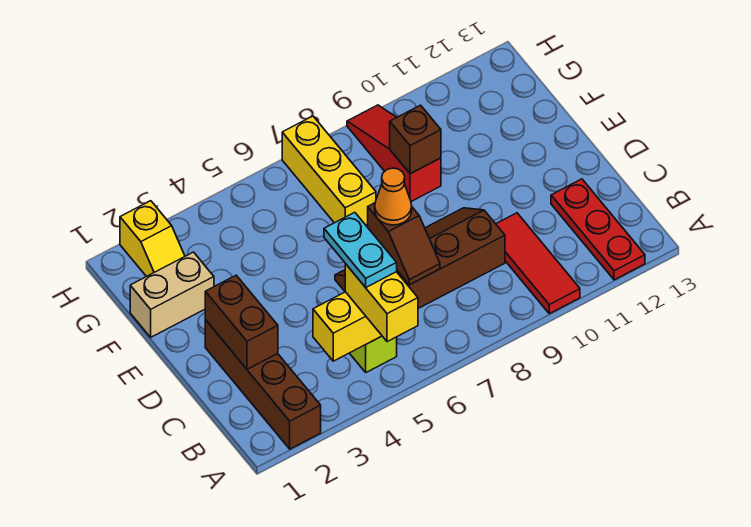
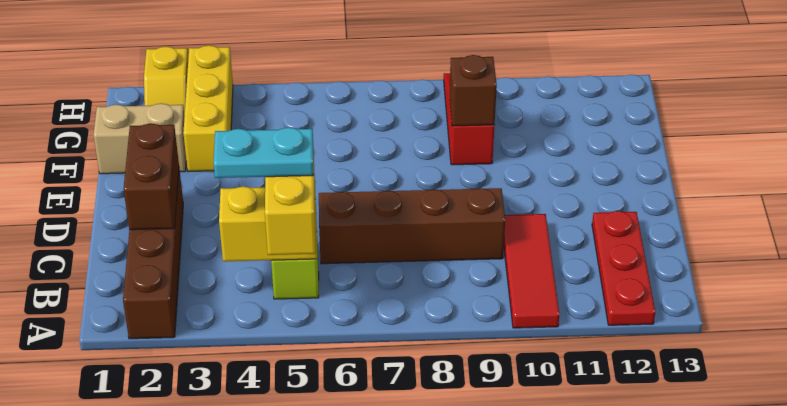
cyan plate B5:C5 level 4 -> cyan plate B4:B5 level 4
brown slope C7:D7 level 2 top D -> none
orange cone D7 level 3 -> none
yellow brick F7:H7 level 1 -> yellow brick F3:H3 level 1

